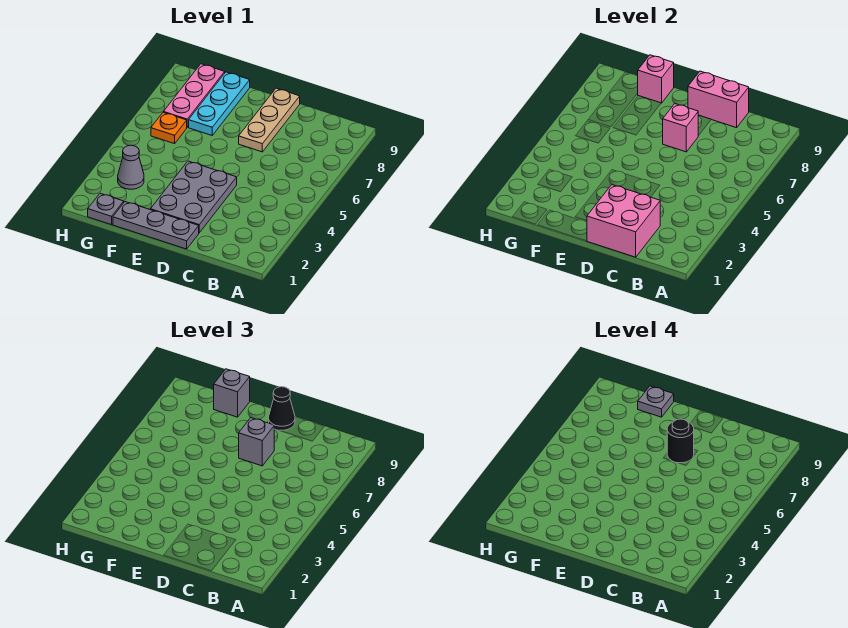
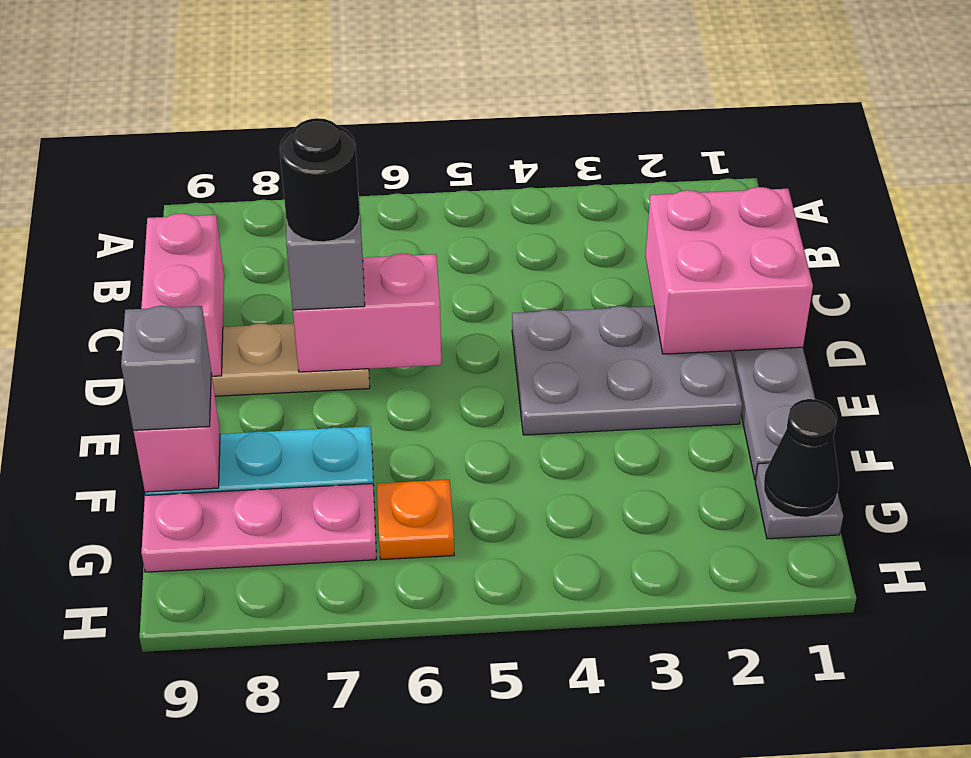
pink brick D7 level 2 -> pink brick D6:D7 level 2
black cone D9 level 3 -> black cone G1 level 2
grey plate F9 level 4 -> none
grey cone G3 level 1 -> none

